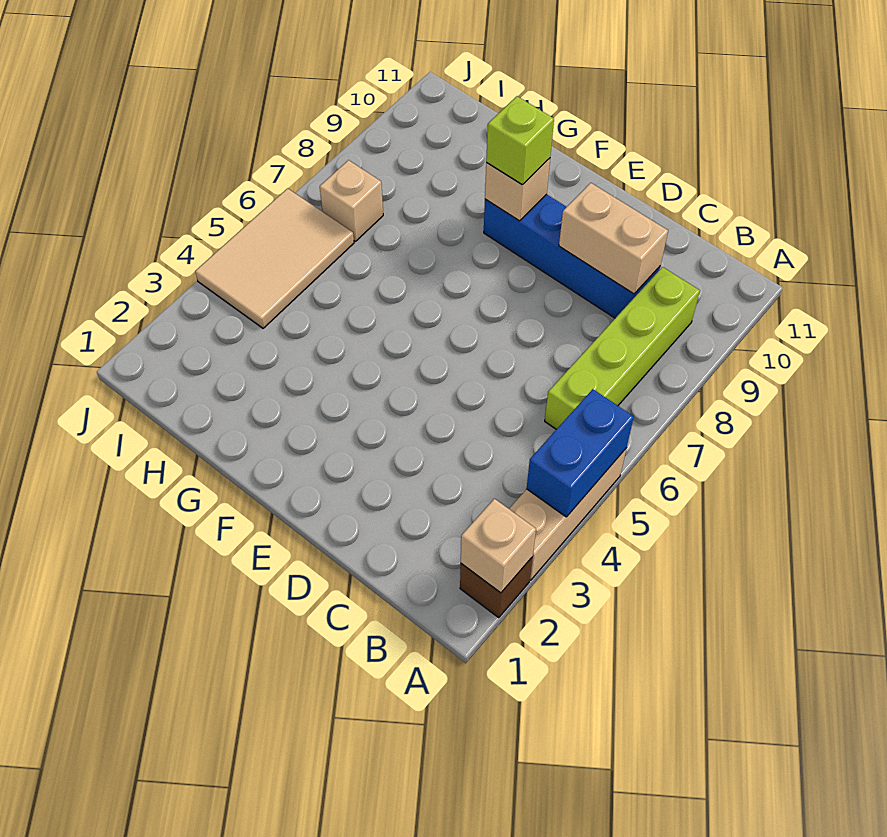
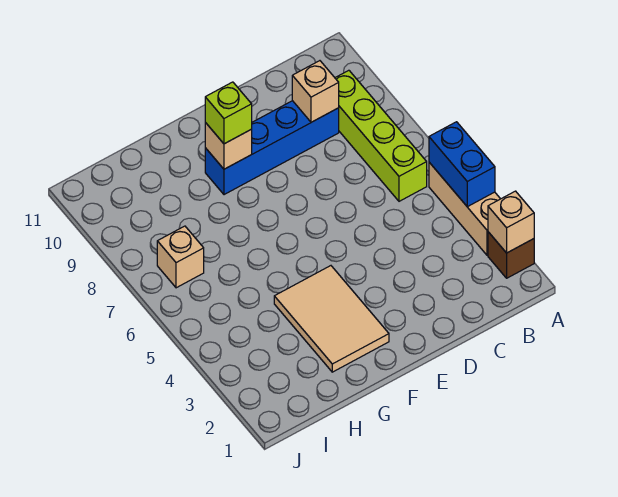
tan brick C9:D9 level 2 -> tan brick C9 level 2
tan tile I4:J6 level 1 -> tan tile F2:G4 level 1

